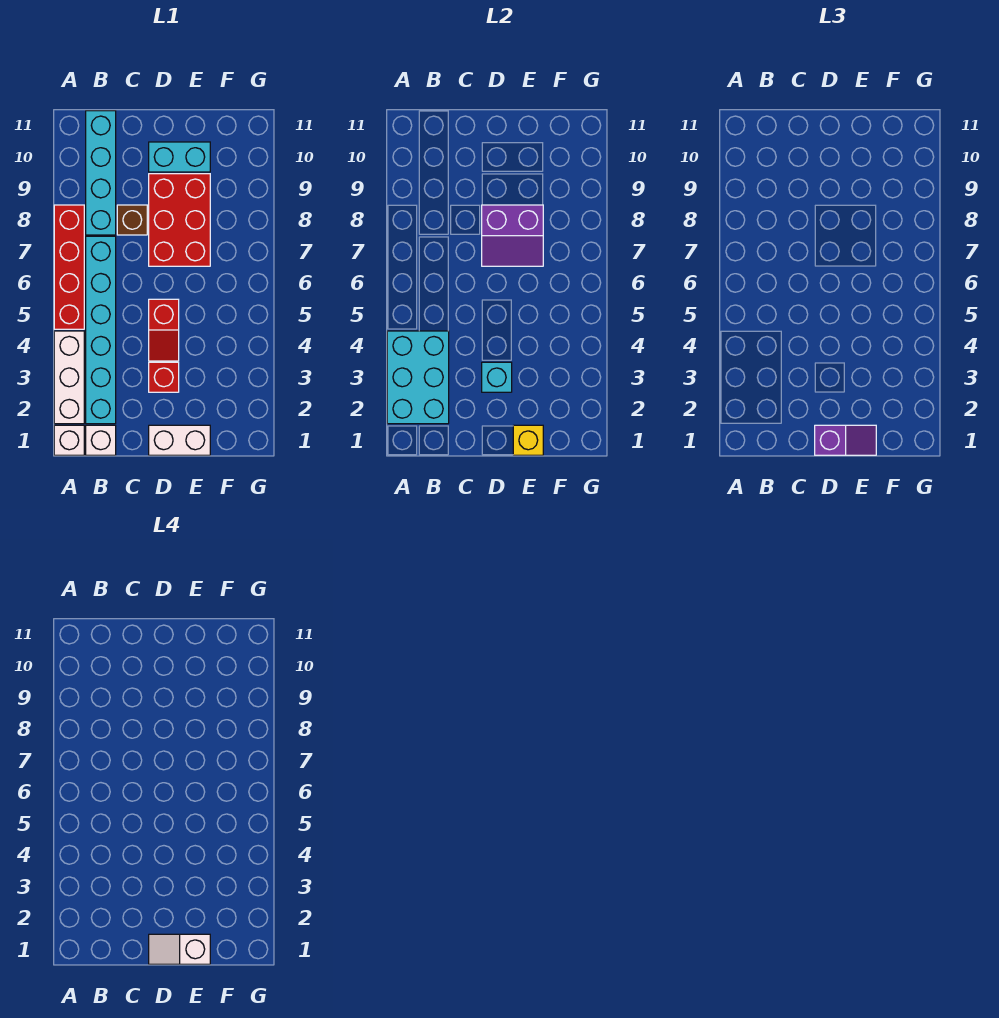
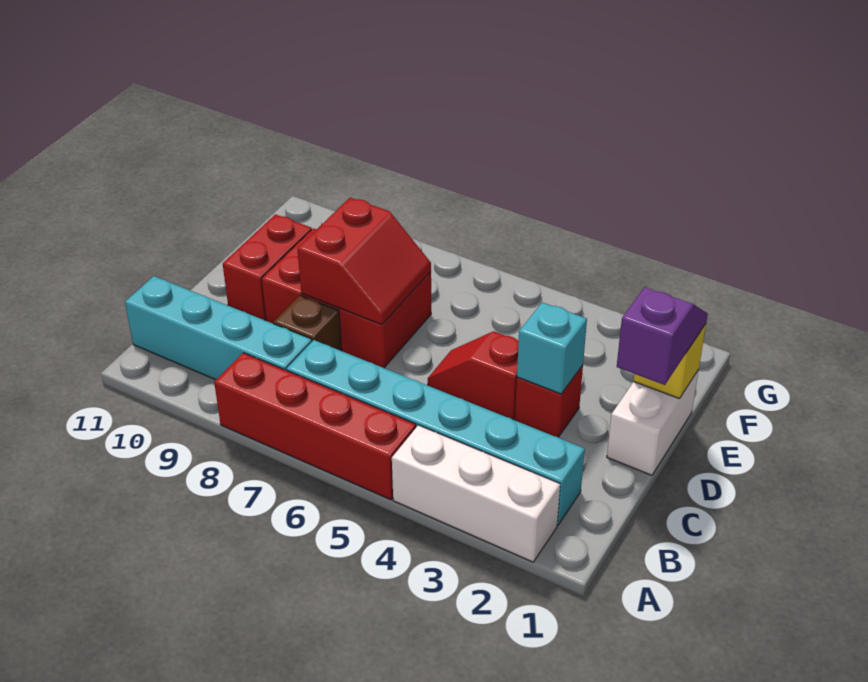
white brick A1 level 1 -> none
cyan brick A2:B4 level 2 -> none
white brick B1 level 1 -> none
white slope D1:E1 level 4 top E -> none
red slope D4:D5 level 1 top 5 -> red slope D4:D5 level 1 top 4
purple slope D7:E8 level 2 top 8 -> red slope D7:E8 level 2 top 8
cyan brick D10:E10 level 1 -> red brick D10:E10 level 1

